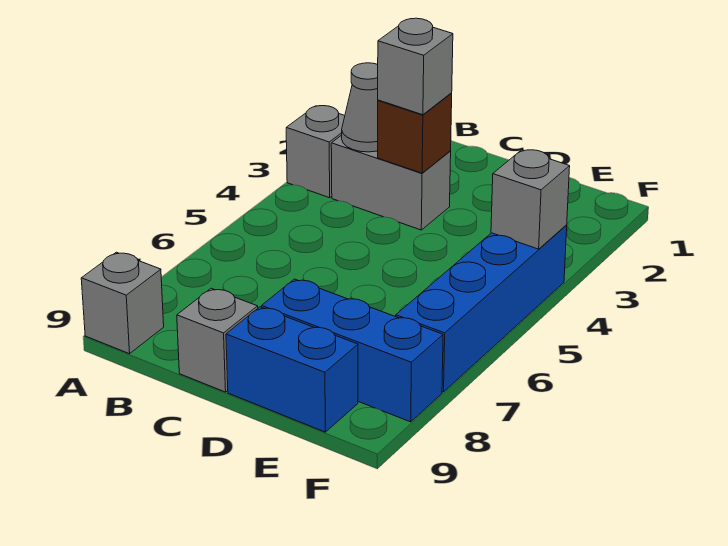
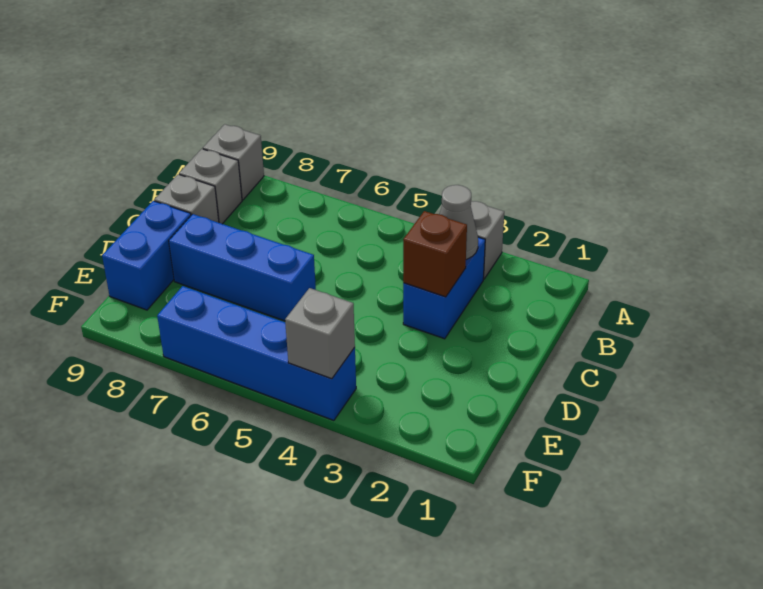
grey brick B3:C3 level 1 -> blue brick B3:C3 level 1
grey brick C3 level 3 -> grey brick B9 level 1
blue brick D8:F8 level 1 -> blue brick D6:D8 level 1

